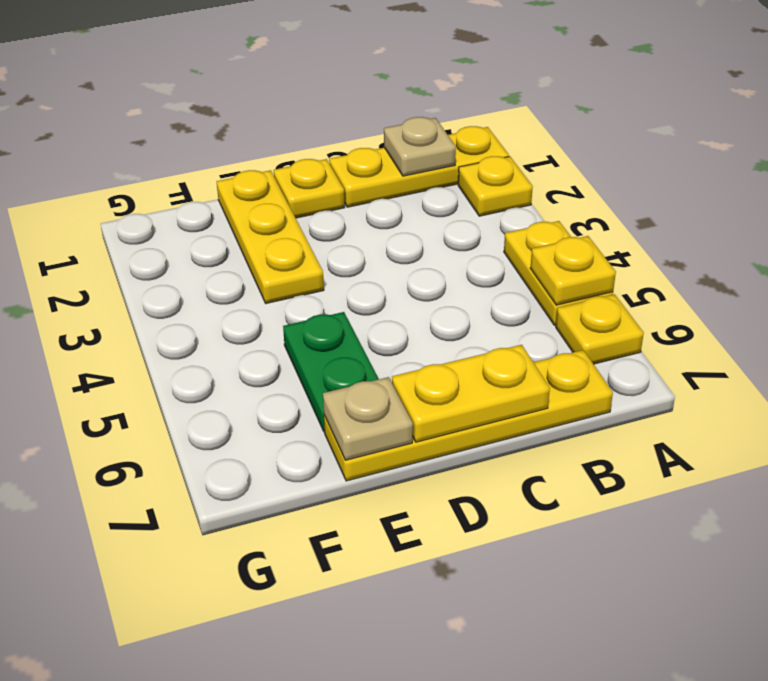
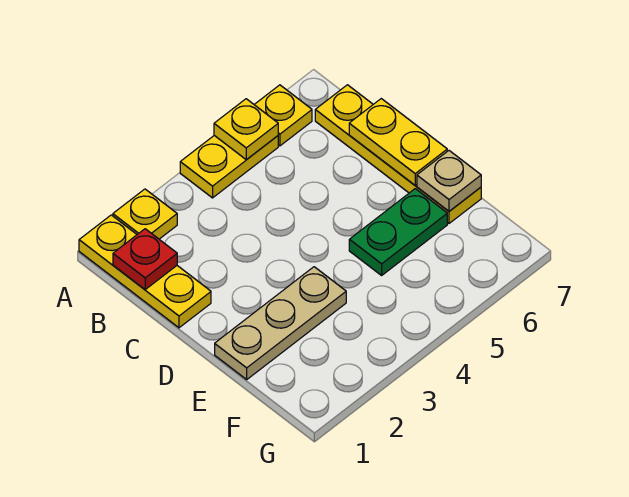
tan plate B1 level 2 -> red plate B1 level 2
yellow plate D1 level 1 -> none
yellow plate E1:E3 level 1 -> tan plate E1:E3 level 1

